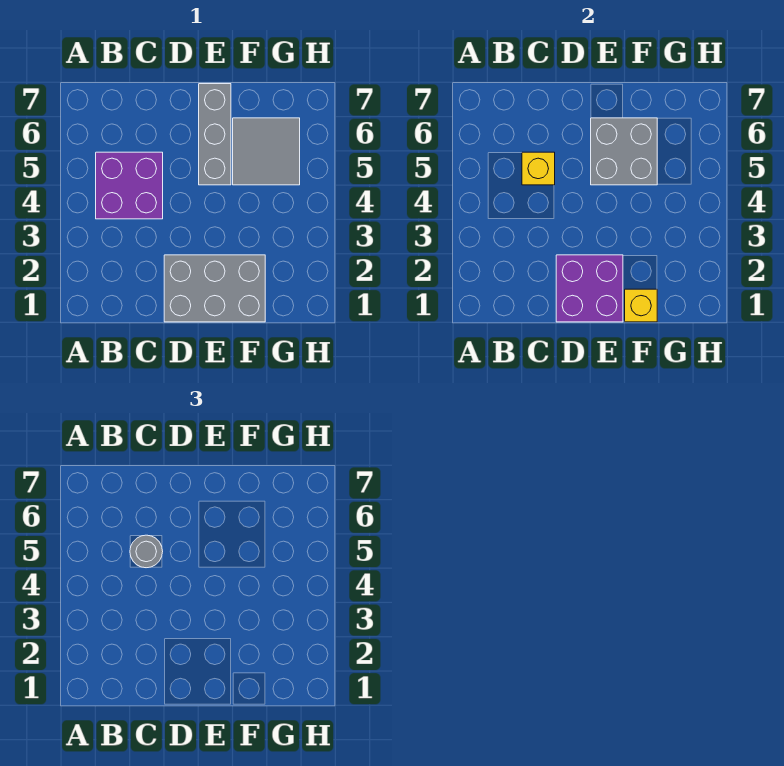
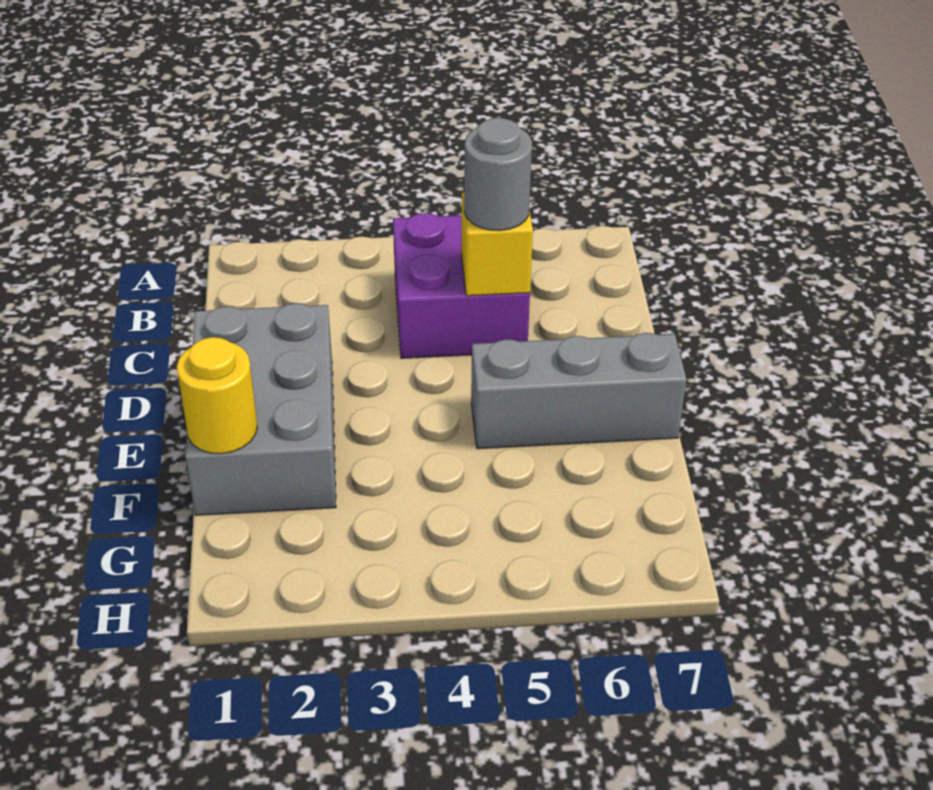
purple brick D1:E2 level 2 -> none
grey brick E5:F6 level 2 -> none
yellow brick F1 level 2 -> yellow round brick F1 level 2
grey tile F5:G6 level 1 -> none

